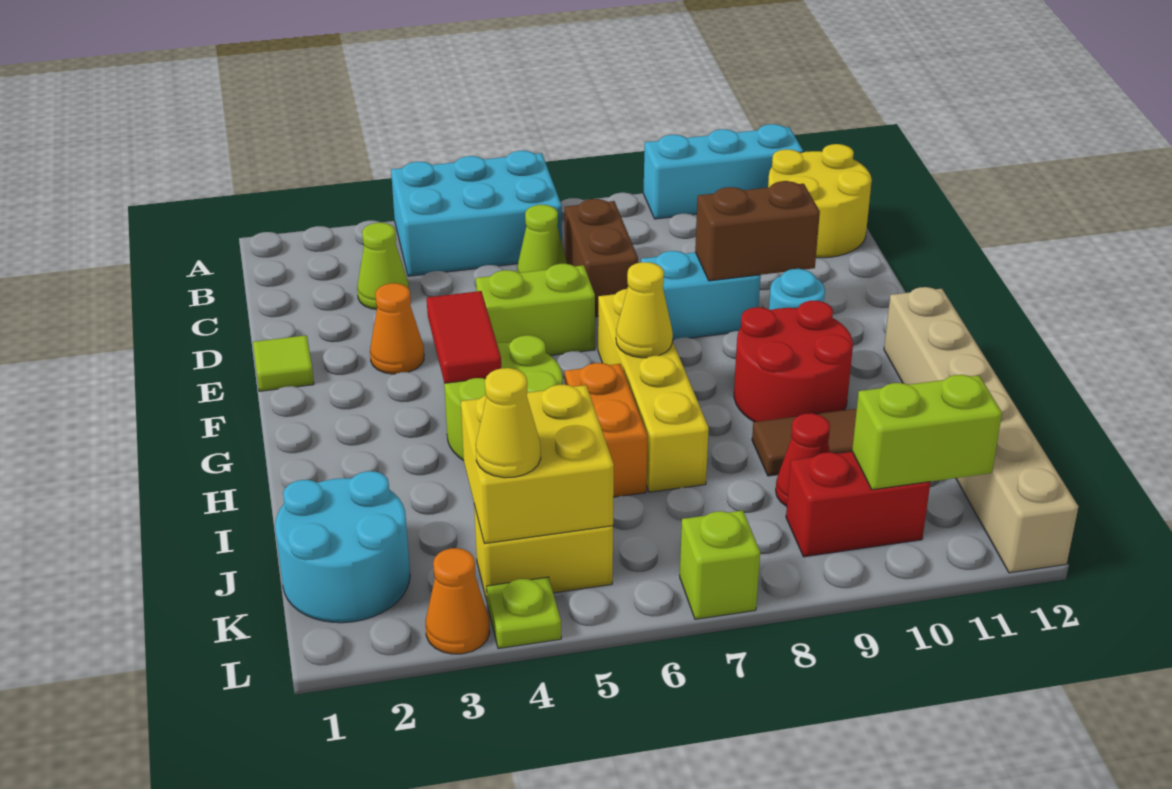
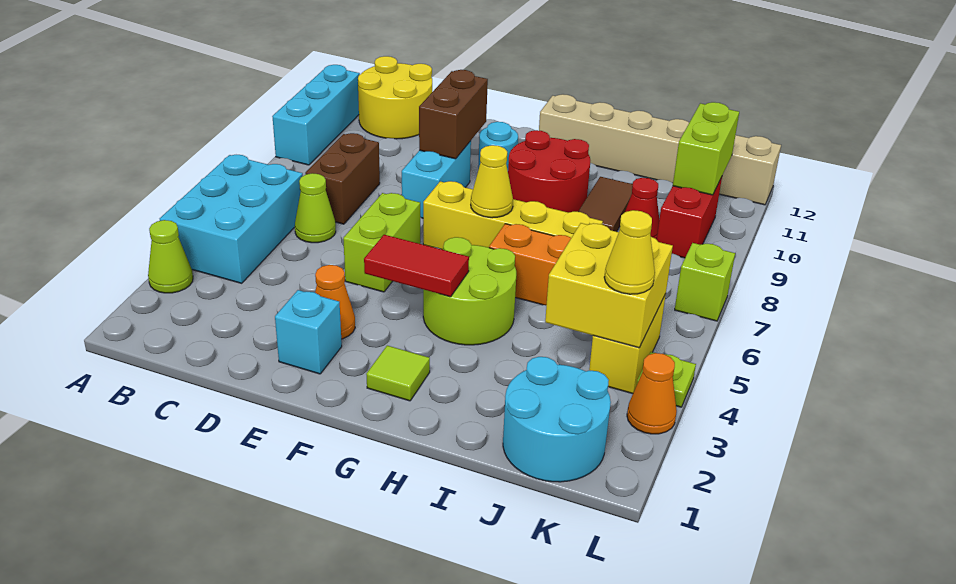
lime cone C3 level 1 -> lime cone A3 level 1
brown brick C7:D7 level 1 -> brown brick C7:C8 level 1
lime tile E1 level 1 -> lime tile G2 level 1
none -> cyan brick E2 level 1

